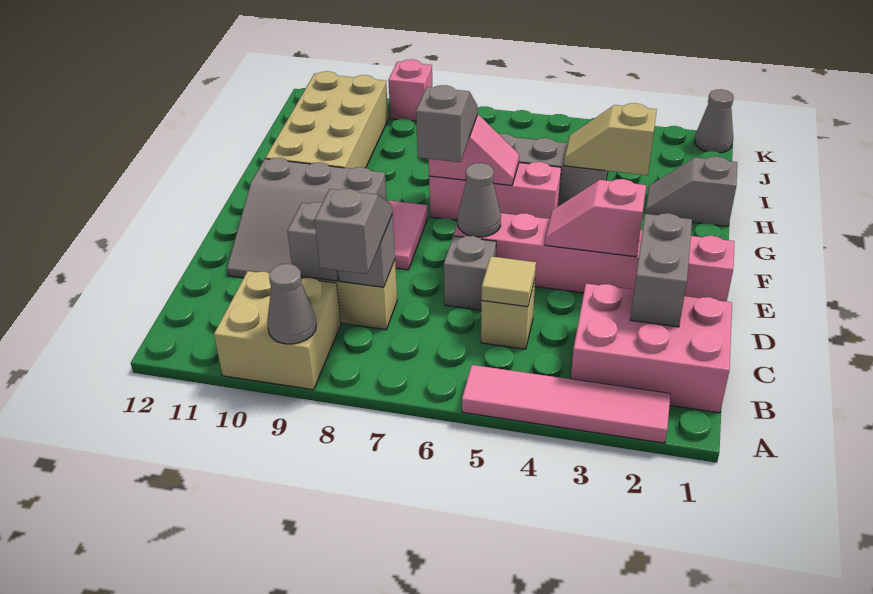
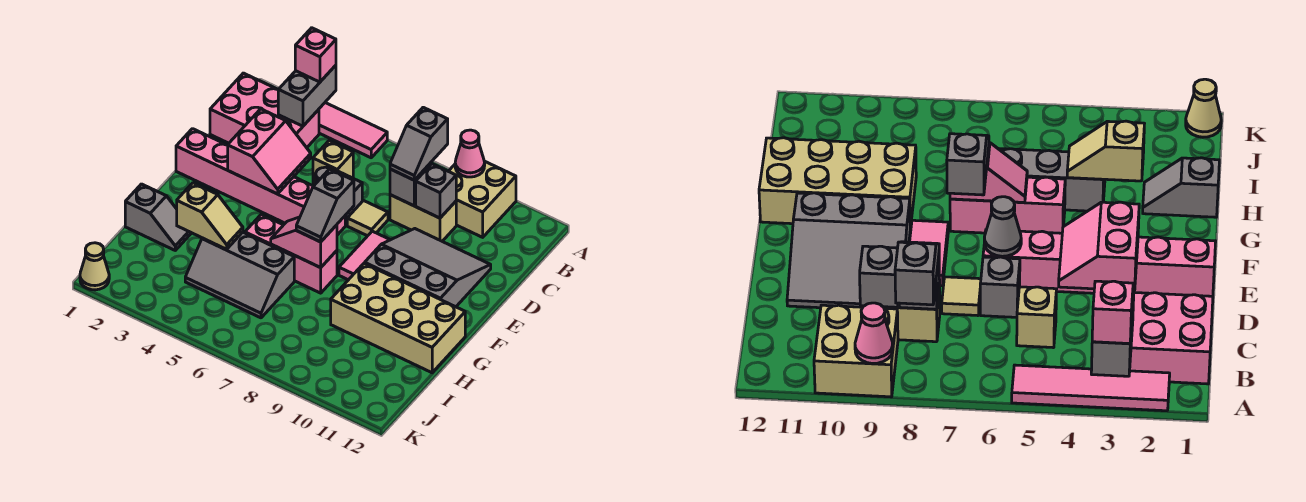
grey cone A9 level 2 -> pink cone A9 level 2
grey brick C2:D2 level 2 -> grey brick A3:B3 level 2
tan tile C5 level 2 -> tan tile D7 level 1
pink slope E3:E4 level 2 top 3 -> pink slope D3:E4 level 2 top 3
tan brick G10:J11 level 1 -> tan brick G9:H12 level 1
grey cone K1 level 1 -> tan cone K1 level 1
pink brick K9 level 1 -> pink brick A3 level 3

